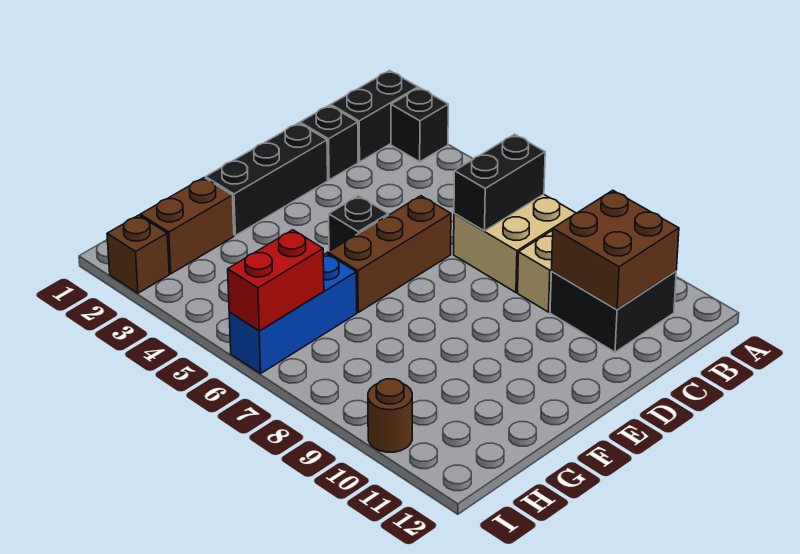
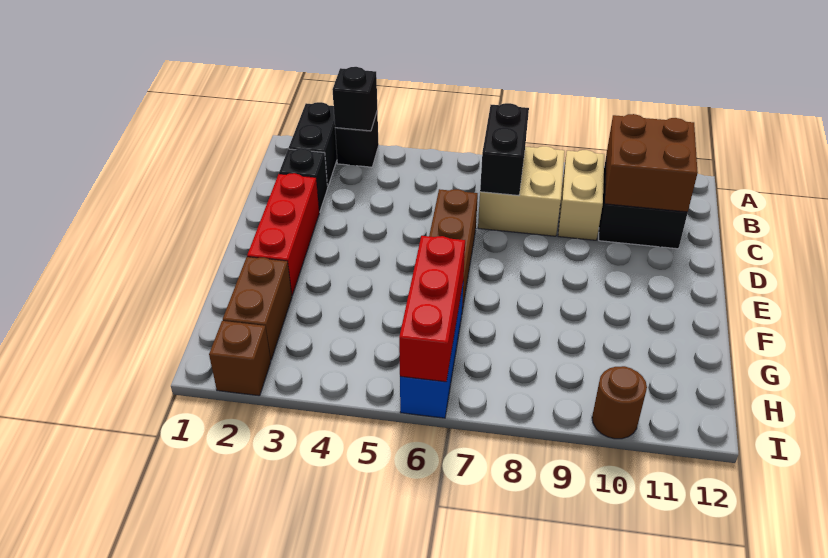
black brick D2:F2 level 1 -> red brick D2:F2 level 1
black brick E5 level 1 -> black brick A3 level 2
red brick H6:I6 level 2 -> red brick G6:I6 level 2

